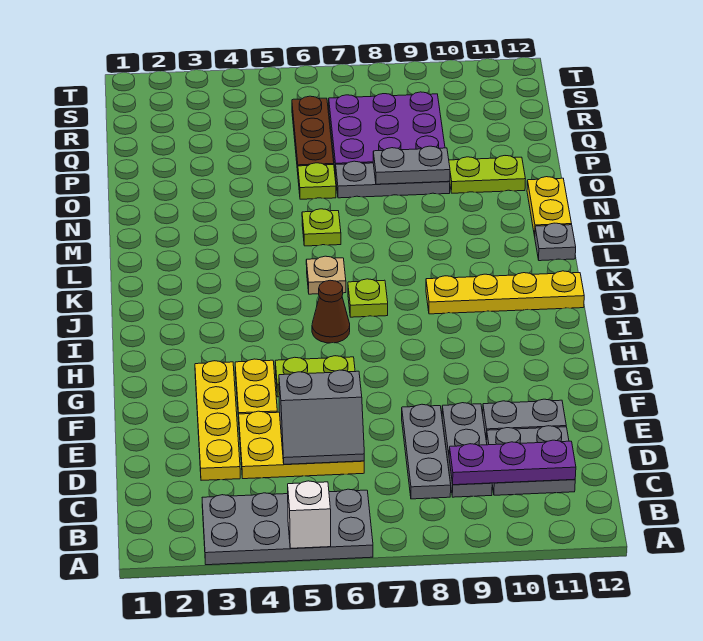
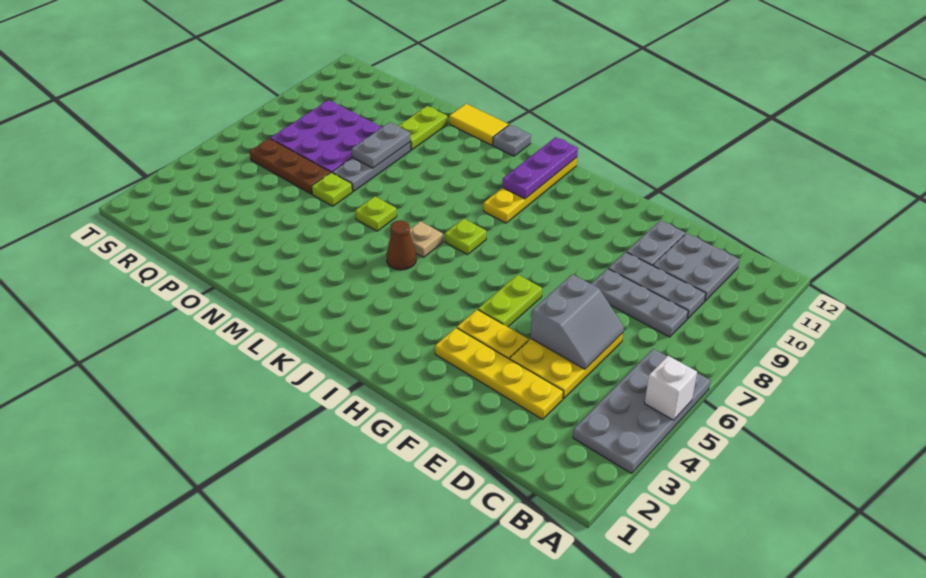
purple plate C9:C11 level 2 -> purple plate J10:J12 level 2
brown cone I6 level 1 -> brown cone K5 level 1
yellow plate M12:N12 level 1 -> yellow tile M12:N12 level 1

